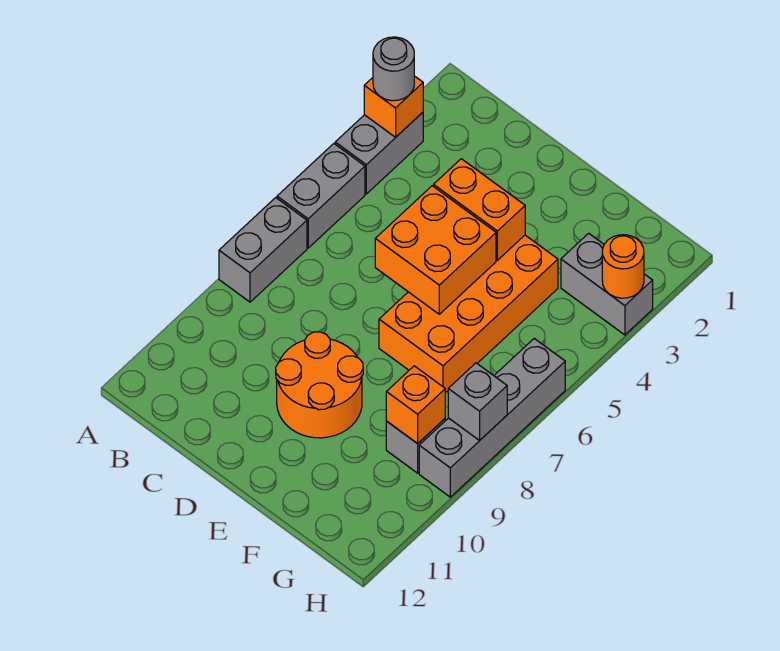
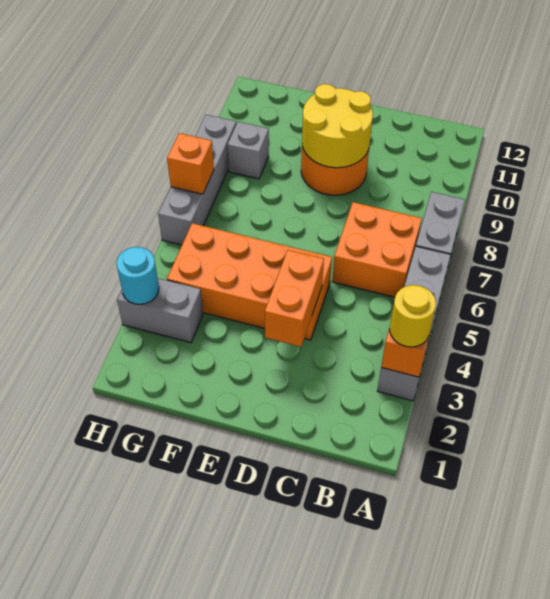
grey round brick A3 level 3 -> yellow round brick A3 level 3
orange brick D4:E4 level 2 -> orange brick D3:D4 level 2
orange brick D5:E6 level 2 -> orange brick B6:C7 level 1
none -> yellow round brick D9:E10 level 2
orange brick E4:F7 level 1 -> orange brick D4:G5 level 1
orange brick G9 level 2 -> orange brick H7 level 2
orange round brick H3 level 2 -> cyan round brick H3 level 2
grey brick H8 level 2 -> none

